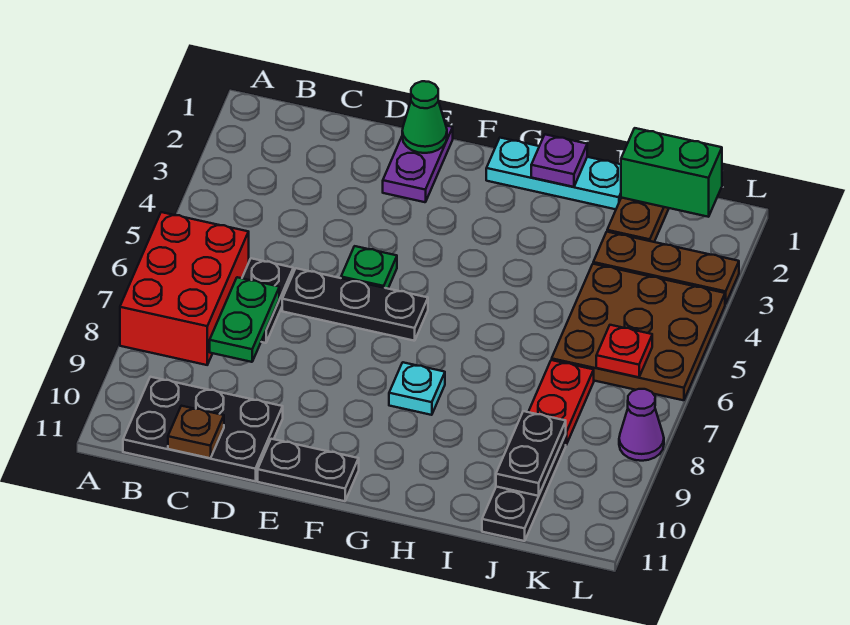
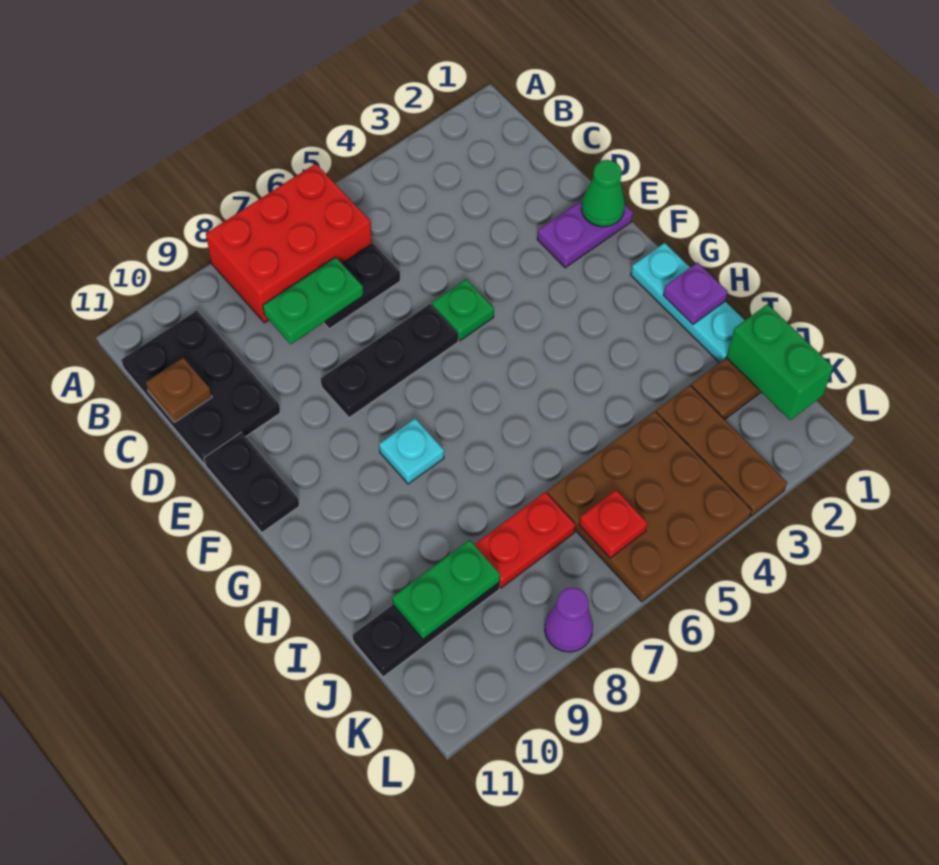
black plate D6:F6 level 1 -> black plate E6:E8 level 1
black plate J9:J10 level 2 -> green plate J9:J10 level 2

